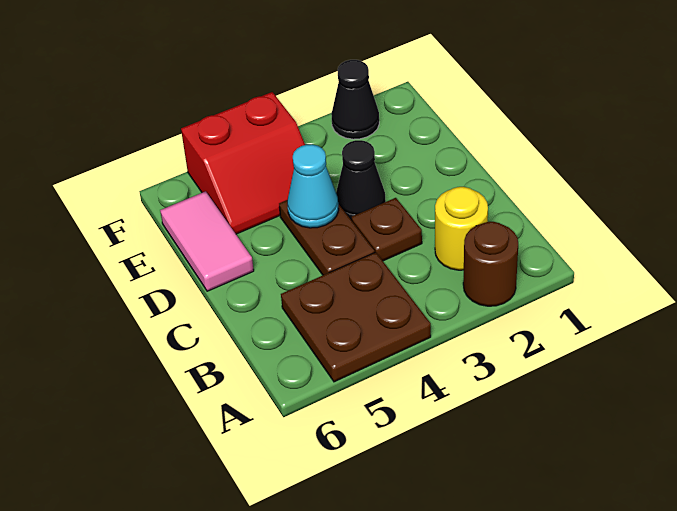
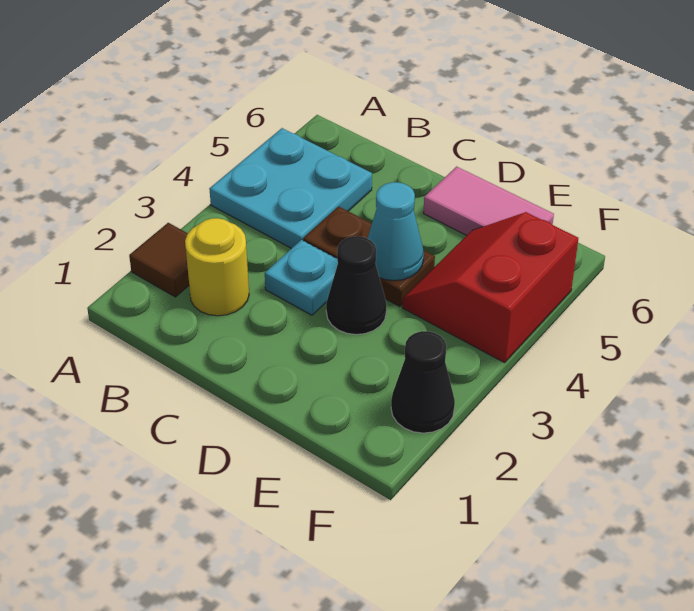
brown round brick A2 level 1 -> brown tile A2 level 1
brown plate A4:B5 level 1 -> cyan plate A4:B5 level 1
brown plate C3 level 1 -> cyan plate C3 level 1

